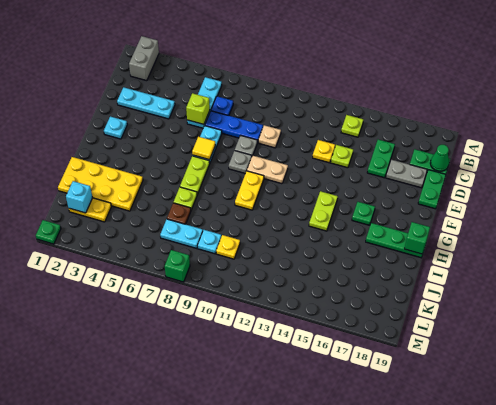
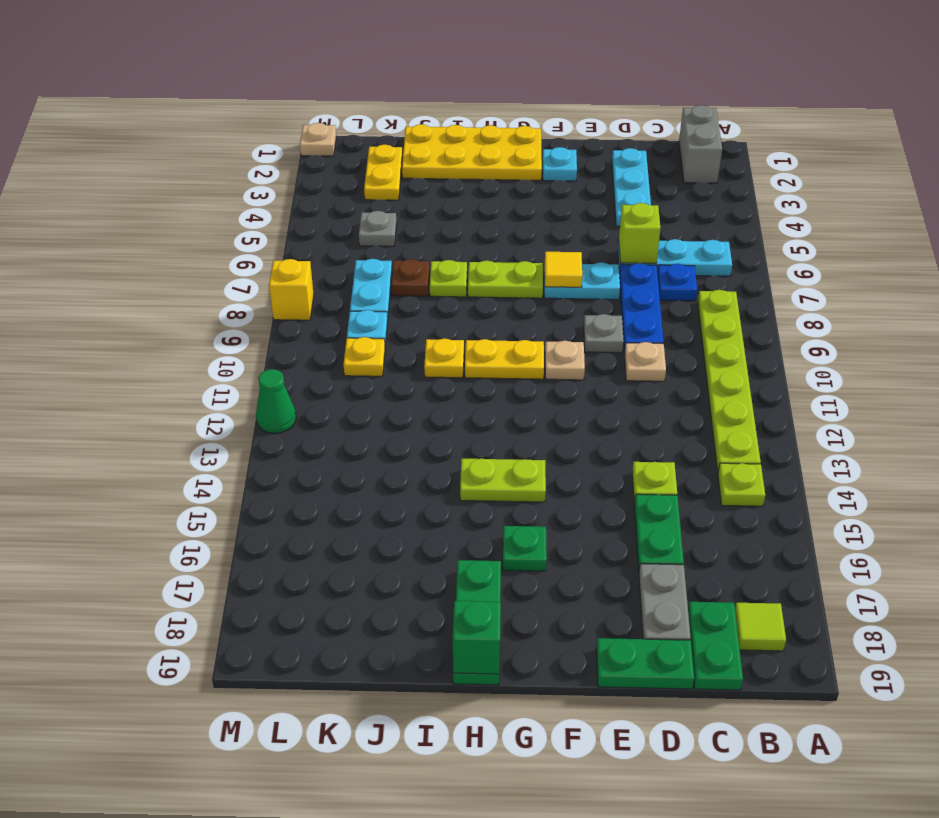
grey brick A2:B2 level 1 -> grey brick B1:B2 level 1
none -> lime plate B8:B13 level 1
none -> lime tile B18 level 1
green plate C16:D16 level 1 -> green plate D15:D16 level 1
green cone C19 level 2 -> green cone M12 level 1
yellow plate D13 level 1 -> yellow plate I10 level 1
grey plate F9 level 1 -> grey plate K5 level 1
tan plate F10:F11 level 1 -> tan plate F10 level 1
yellow plate I1:J4 level 1 -> yellow plate G1:J2 level 1
cyan brick K2 level 2 -> none
green plate M1 level 1 -> tan plate M1 level 1
green brick M8 level 1 -> yellow brick M8 level 1

